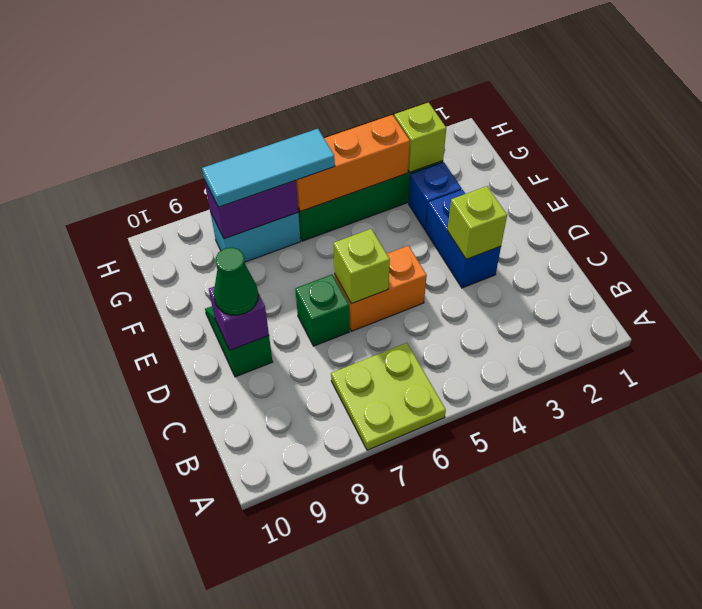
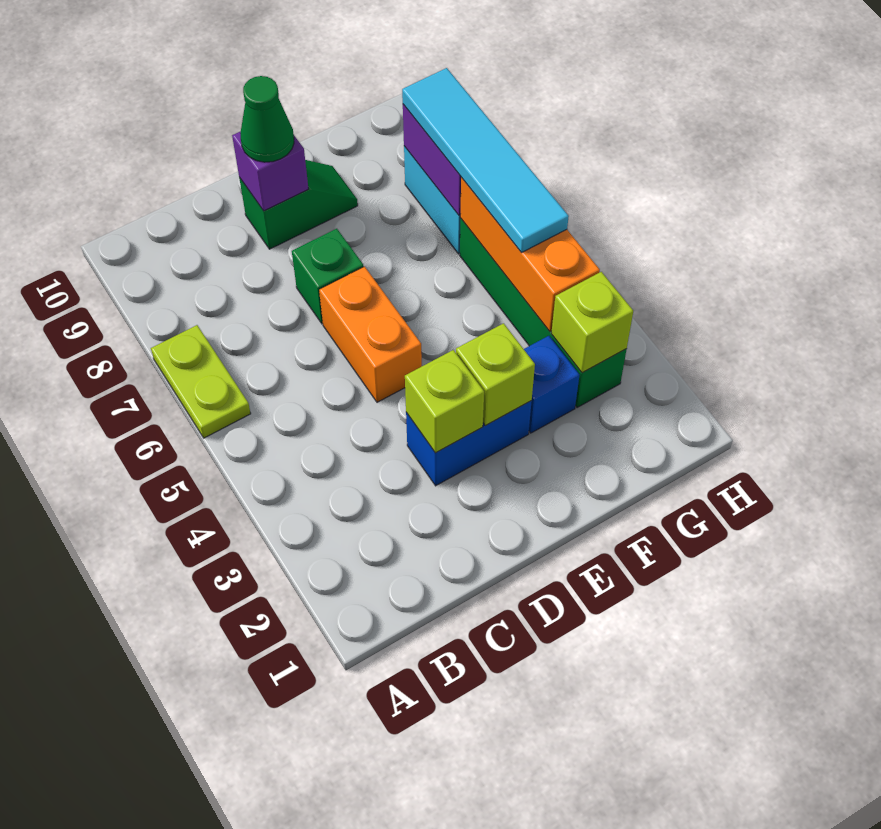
lime plate A6:B7 level 1 -> lime plate A6:A7 level 1
lime brick D6 level 2 -> lime brick E3 level 2
cyan tile G6:G8 level 3 -> cyan tile G5:G8 level 3

